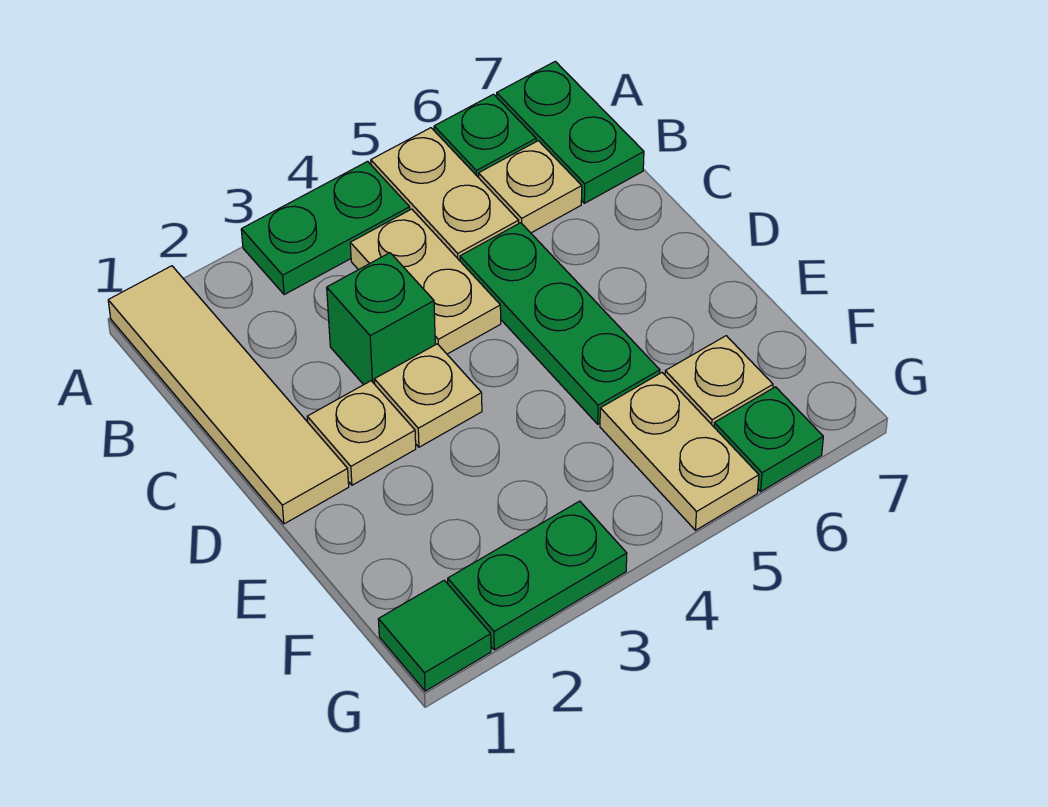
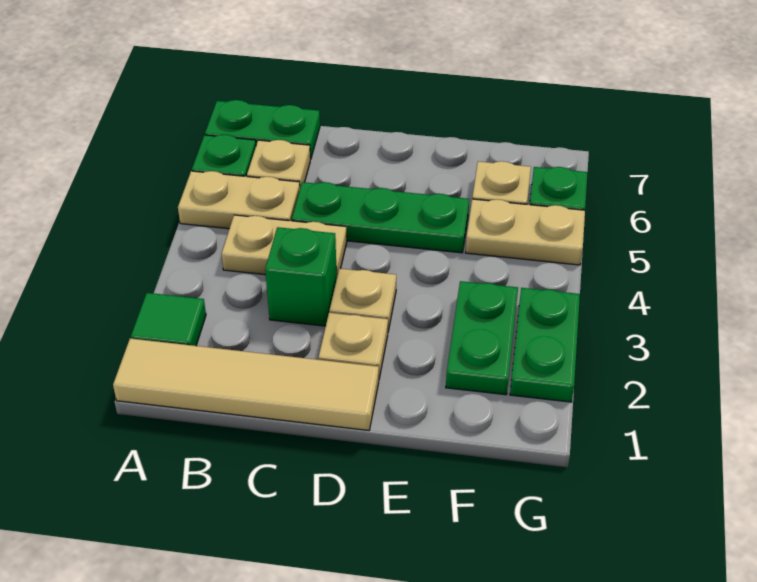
green plate A3:A4 level 1 -> green plate F2:F3 level 1
green tile G1 level 1 -> green tile A2 level 1

